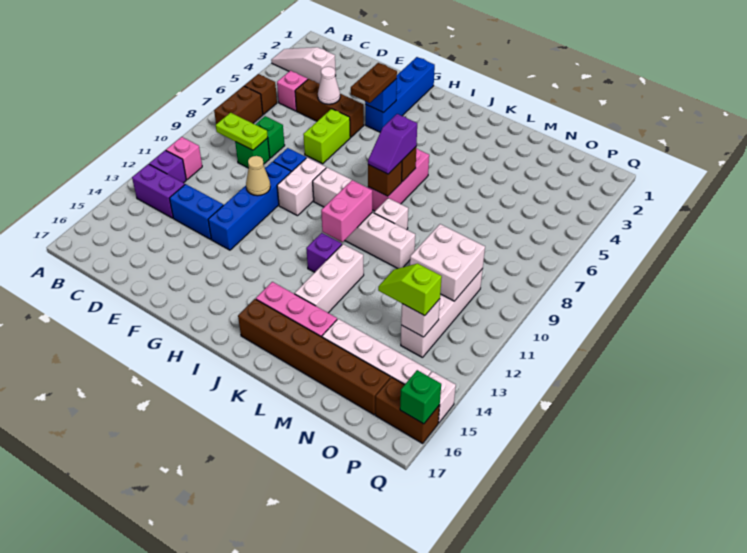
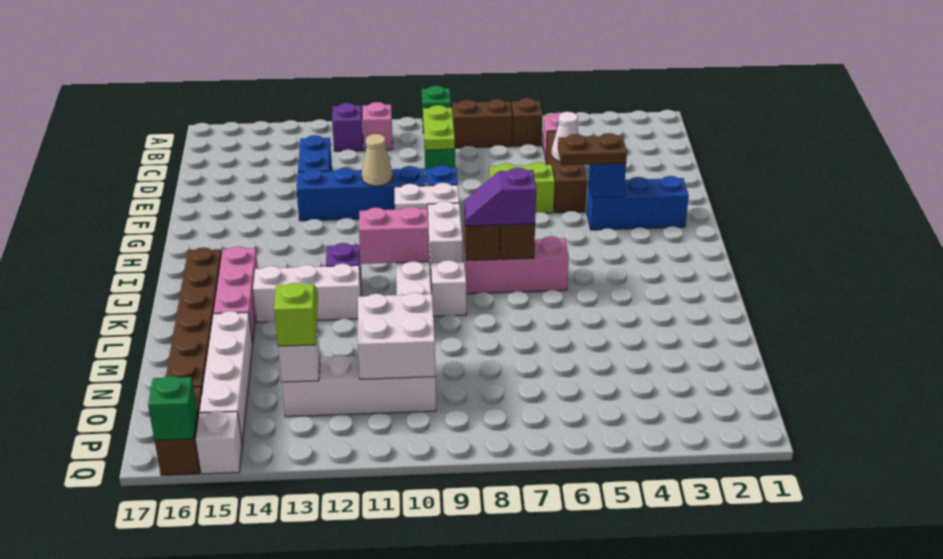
white slope A3:C3 level 1 top C -> none
purple brick B13:C13 level 1 -> none
green brick D8 level 1 -> green brick A9 level 1
blue brick G1:G4 level 1 -> blue brick G2:G4 level 1

